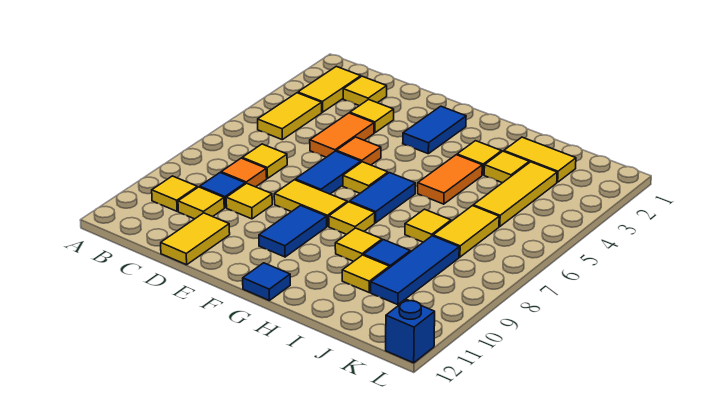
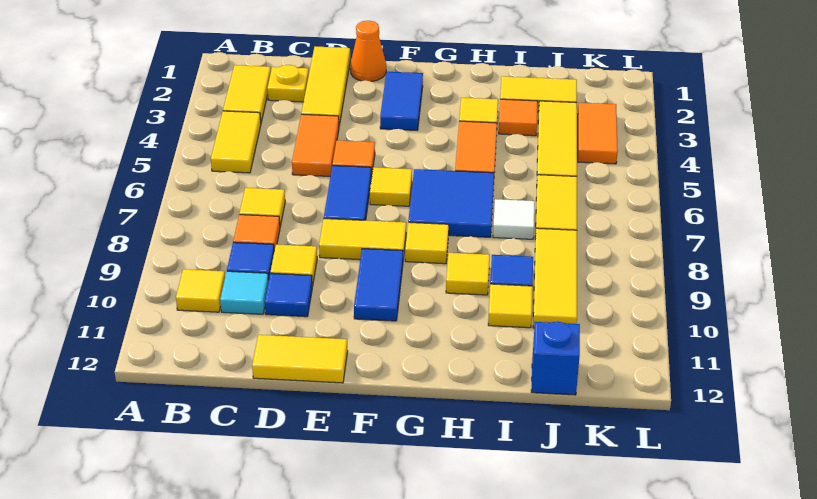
yellow tile C2 level 1 -> yellow plate C2 level 1
yellow tile C10 level 1 -> cyan tile C10 level 1
yellow tile D3 level 1 -> yellow tile D1:D3 level 1
yellow tile D11:D12 level 1 -> yellow tile D12:E12 level 1
none -> orange cone E1 level 1
blue tile G6:G7 level 1 -> blue tile G6:H7 level 1
blue tile G12 level 1 -> blue tile D10 level 1
yellow tile I3 level 1 -> orange tile I3 level 1
yellow tile I7 level 1 -> white tile I7 level 1
blue tile J8:J10 level 1 -> yellow tile J8:J10 level 1
none -> orange tile K3:K4 level 1
blue brick L12 level 1 -> blue brick J12 level 1

